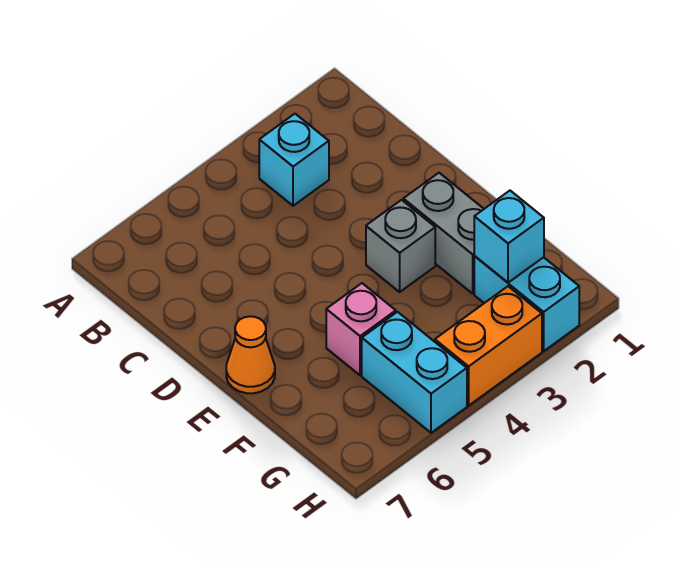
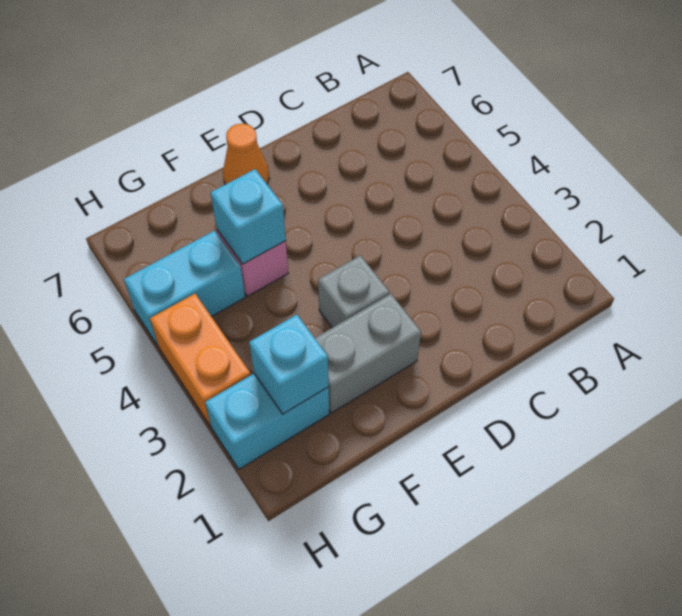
cyan brick B3 level 1 -> cyan brick F5 level 2

